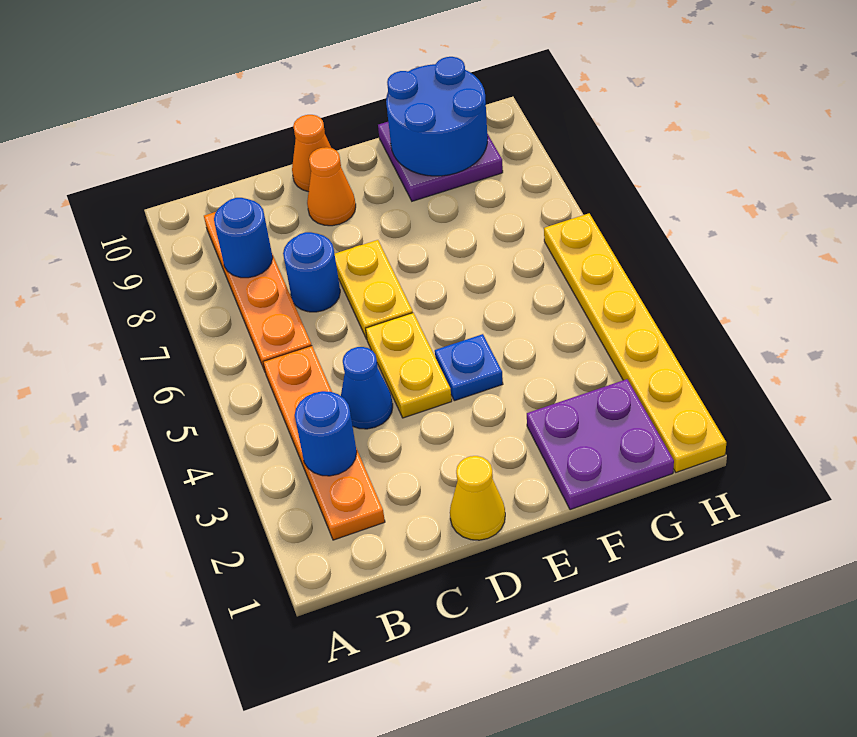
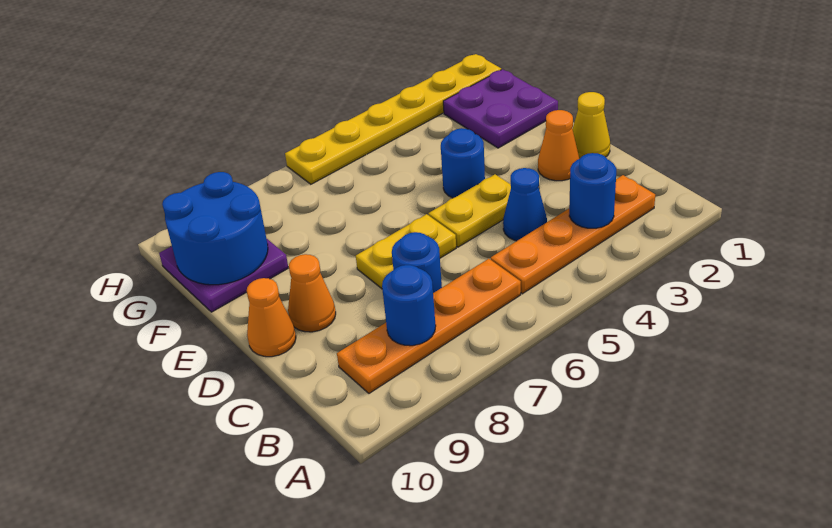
none -> orange cone D2 level 1
blue plate E4 level 1 -> blue round brick E4 level 1

